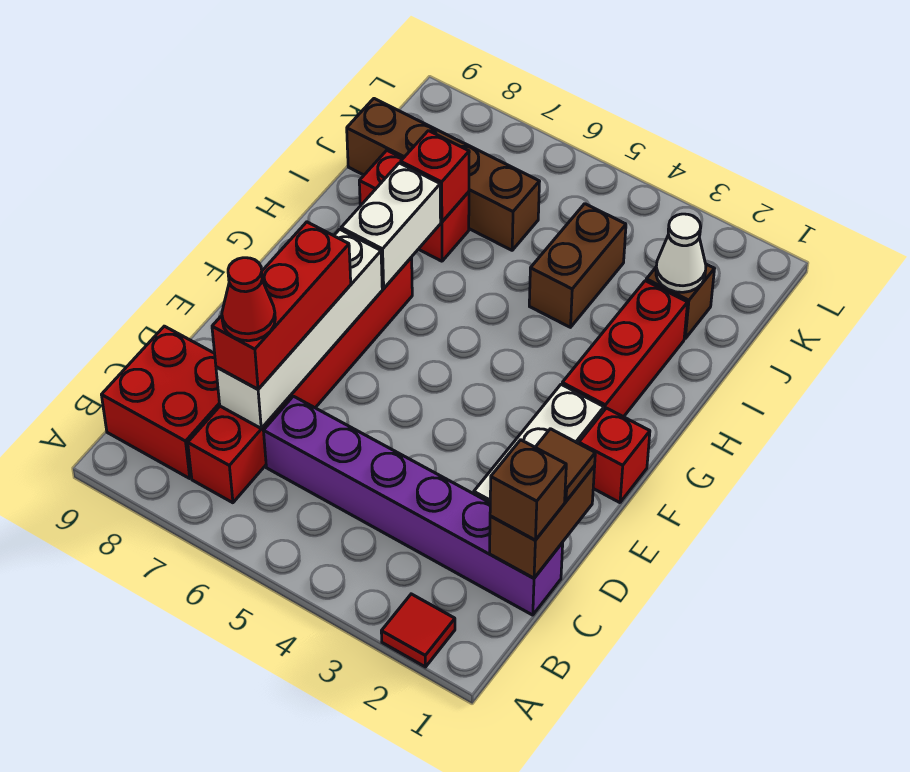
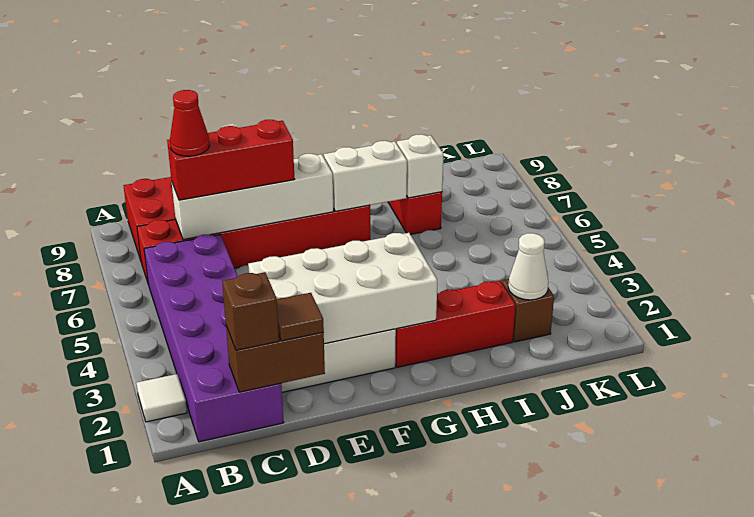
red tile A2 level 1 -> white tile A2 level 1
purple brick C1:C6 level 1 -> purple brick B1:C6 level 1
none -> white brick D2:G3 level 2
red brick F1 level 1 -> none
brown brick I4:J4 level 1 -> none
red brick I7 level 2 -> white brick I7 level 2
brown brick J6:J9 level 1 -> none

